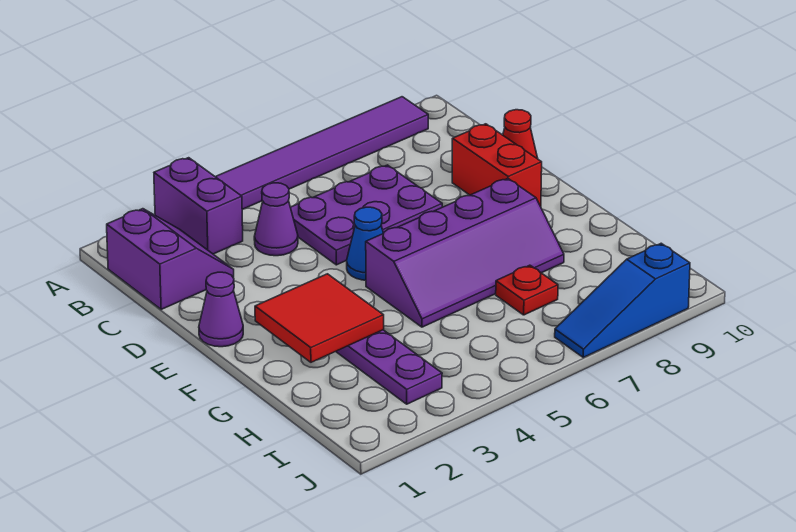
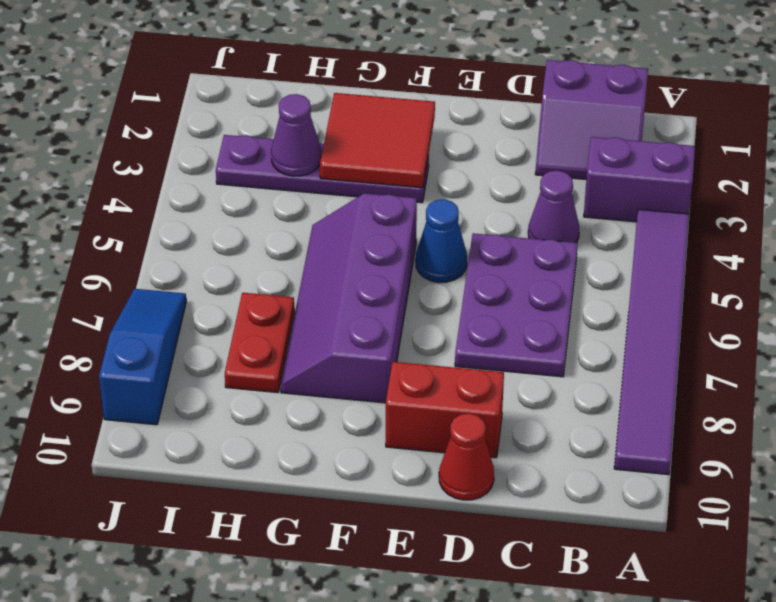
purple cone E1 level 1 -> purple cone H3 level 2
red plate H7 level 1 -> red plate H7:H8 level 1

